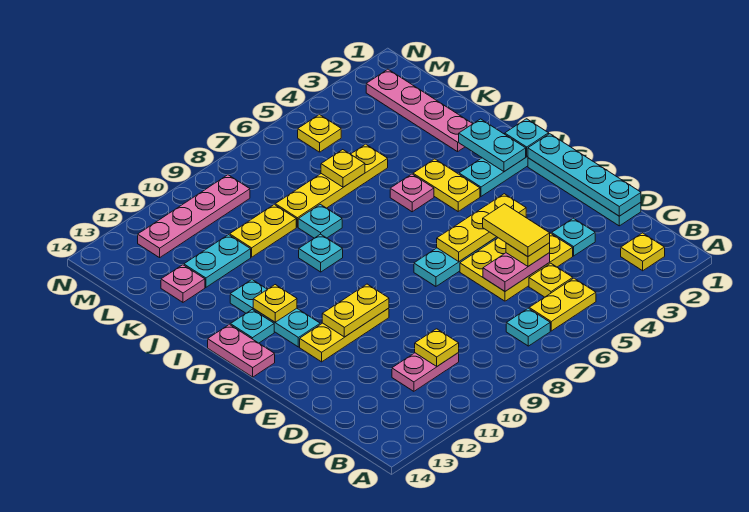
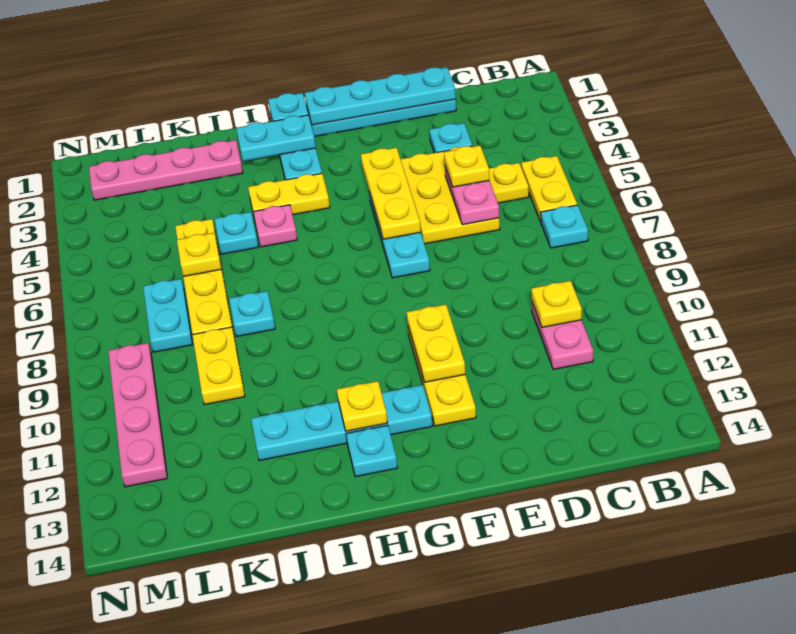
yellow plate B2 level 1 -> none
yellow tile D5:E5 level 4 -> none
cyan plate G12:I12 level 1 -> cyan plate G12:J12 level 1
pink plate G14:H14 level 1 -> none
cyan plate I9 level 1 -> cyan plate J5 level 1
cyan plate K11:K12 level 1 -> cyan plate L7:L8 level 1
pink plate K13 level 1 -> none
yellow plate M5 level 1 -> none

